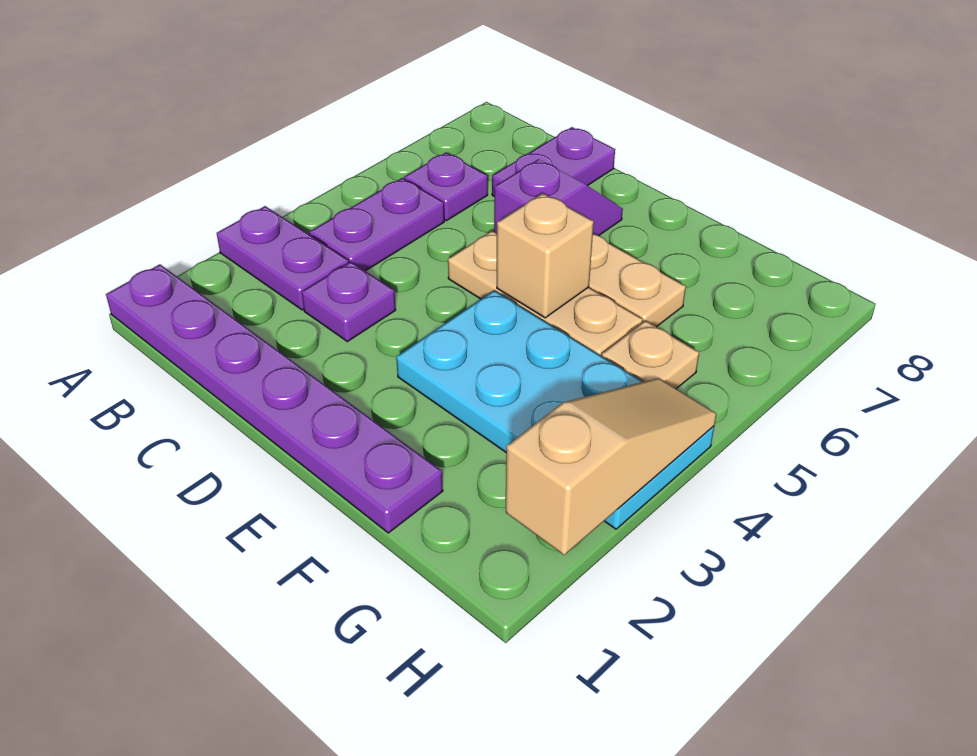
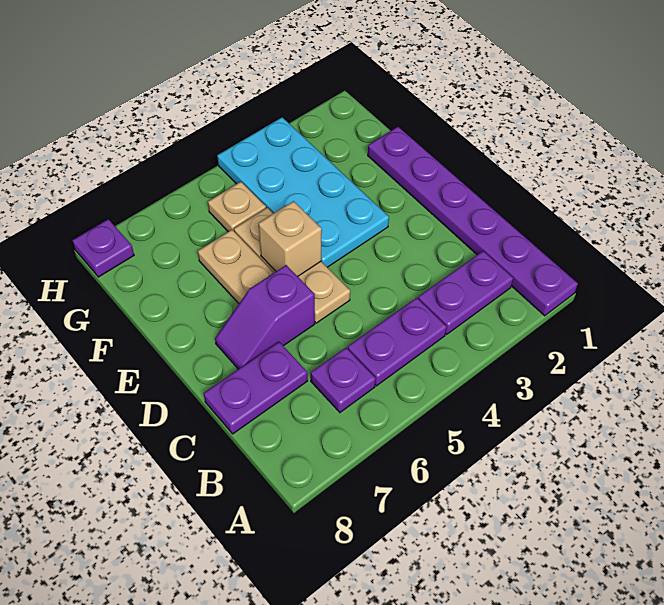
purple plate A3:B3 level 1 -> purple plate B2:B3 level 1
purple plate C3 level 1 -> purple plate H8 level 1
tan slope H2:H4 level 2 top 2 -> none

